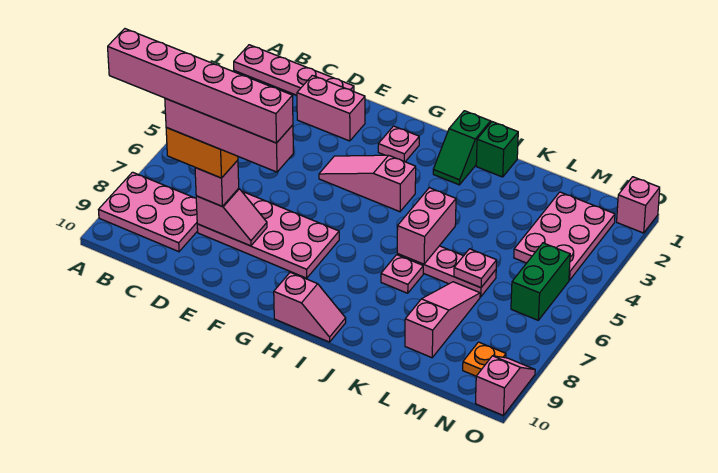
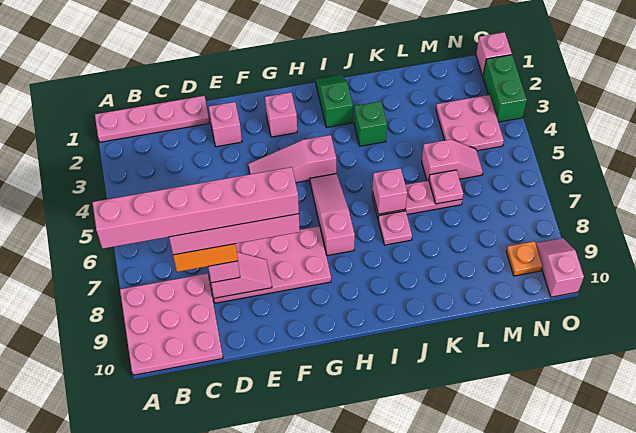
pink plate A8:C9 level 1 -> pink plate A8:C10 level 1
pink brick D2:E2 level 1 -> pink brick E2 level 1
pink plate G2 level 1 -> pink brick G2 level 1
pink slope H10:I10 level 1 top H -> pink slope L5:M5 level 1 top L
green slope I1:I2 level 1 top 1 -> green slope I1:I2 level 1 top 2
green brick J1 level 1 -> green brick J3 level 1
pink brick J5:J6 level 2 -> pink brick J6 level 2
pink slope L7:L9 level 1 top 9 -> pink slope H5:H7 level 1 top 7
pink plate M2:N4 level 1 -> pink plate M3:N4 level 1
green brick N5:N6 level 1 -> green brick O2:O3 level 1

